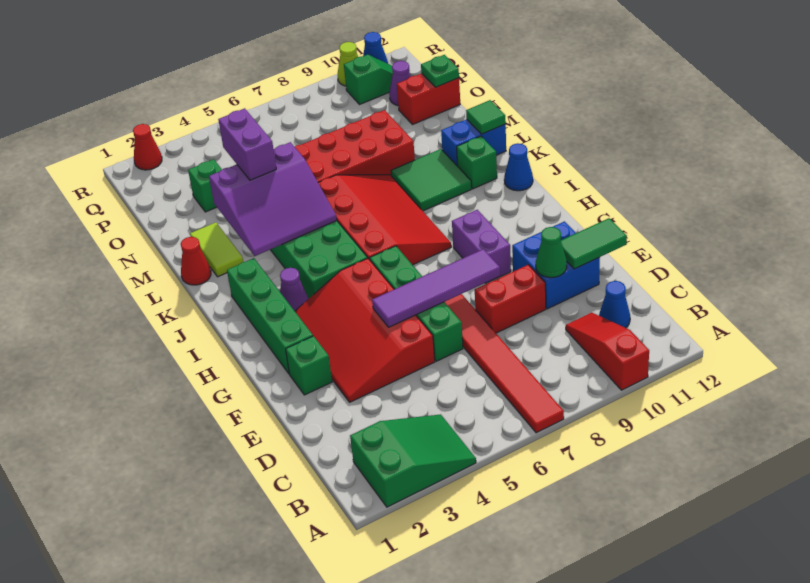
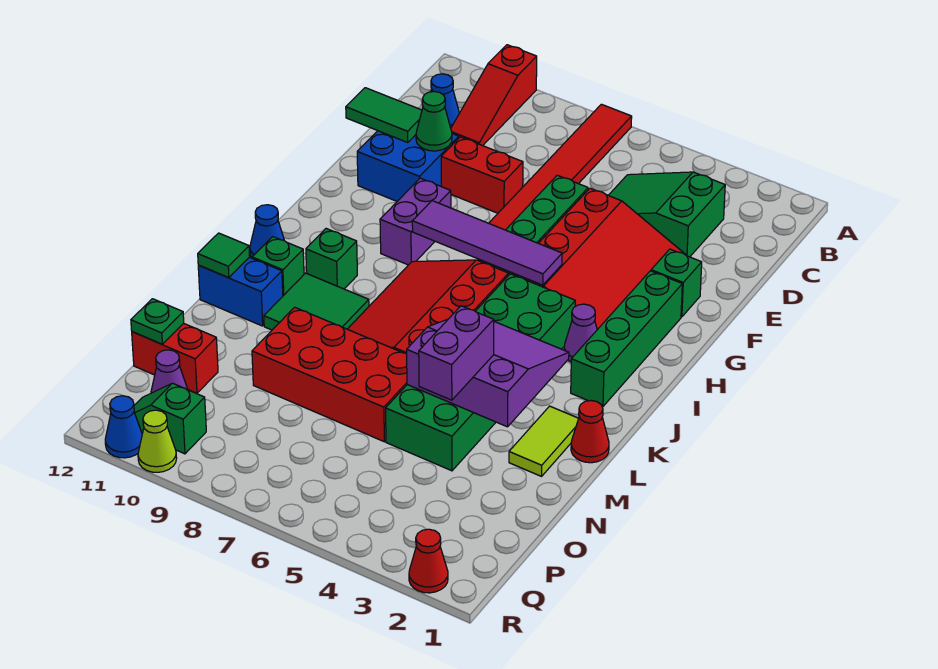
green slope A2:B4 level 1 top 2 -> green slope C3:D5 level 1 top 3
purple tile F5:F8 level 2 -> purple tile H5:H8 level 2
green brick O3 level 1 -> green brick J10 level 1

